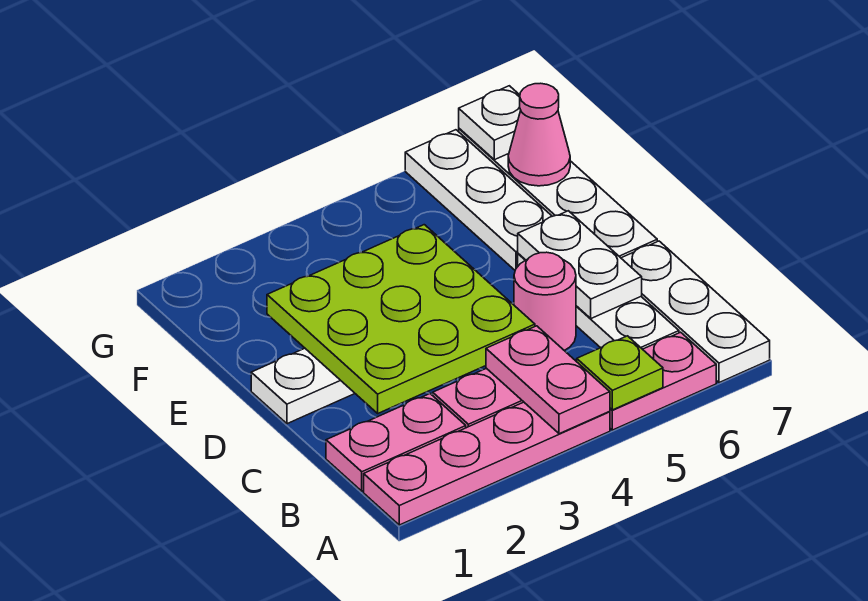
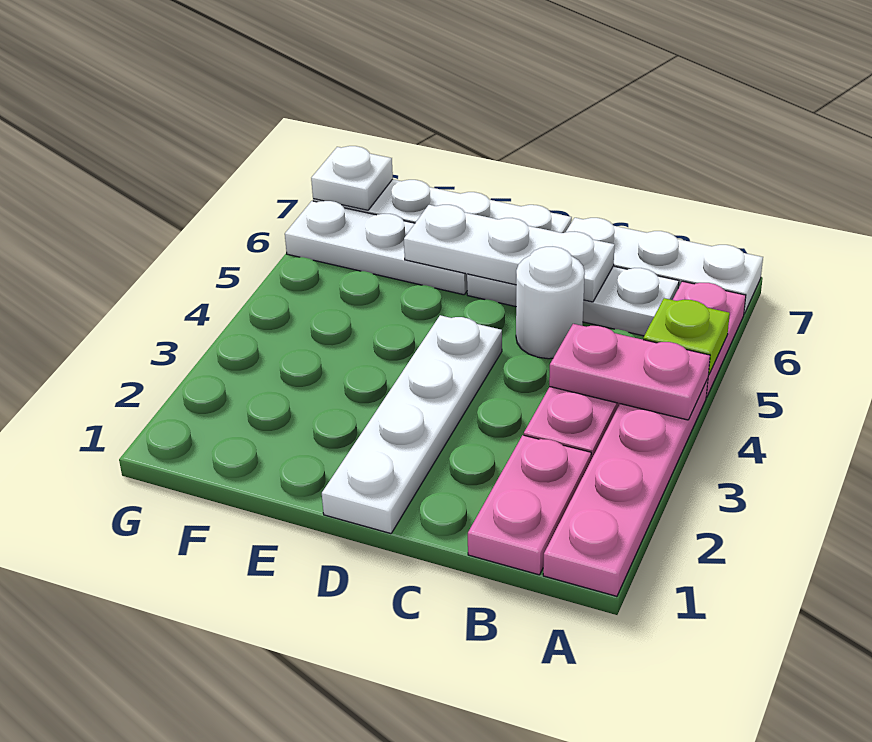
lime plate C2:E4 level 2 -> none
pink round brick C5 level 1 -> white round brick C5 level 1
white plate C6:D6 level 2 -> white plate C6:E6 level 2
pink cone F7 level 2 -> none

